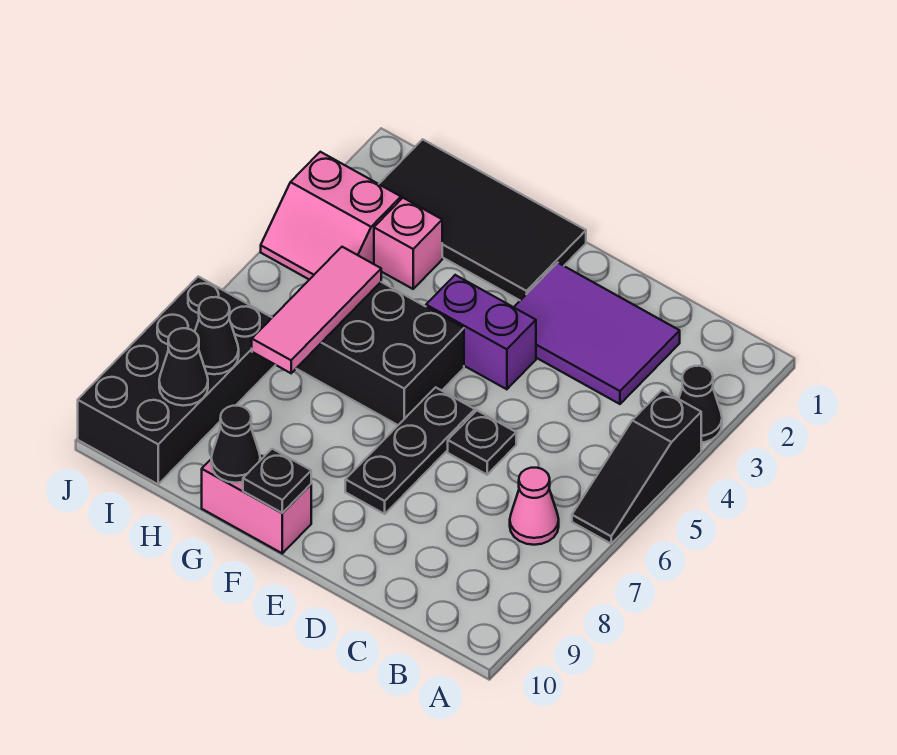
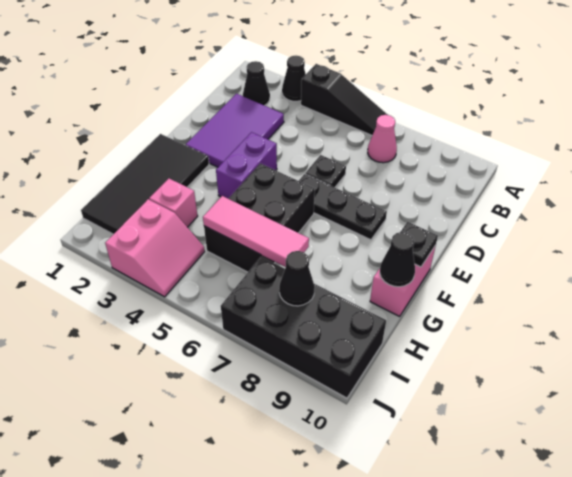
black cone I9 level 2 -> black cone B2 level 1

